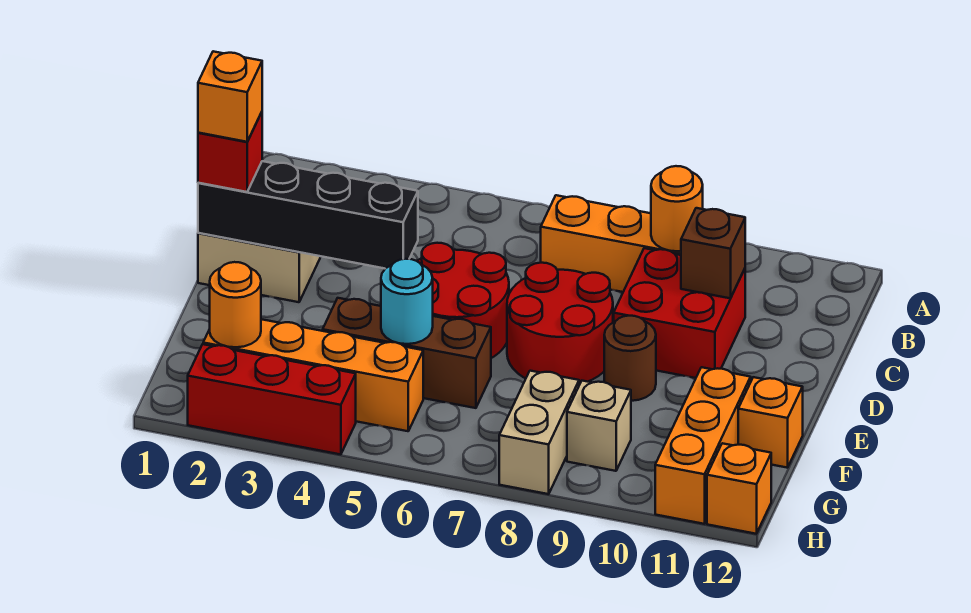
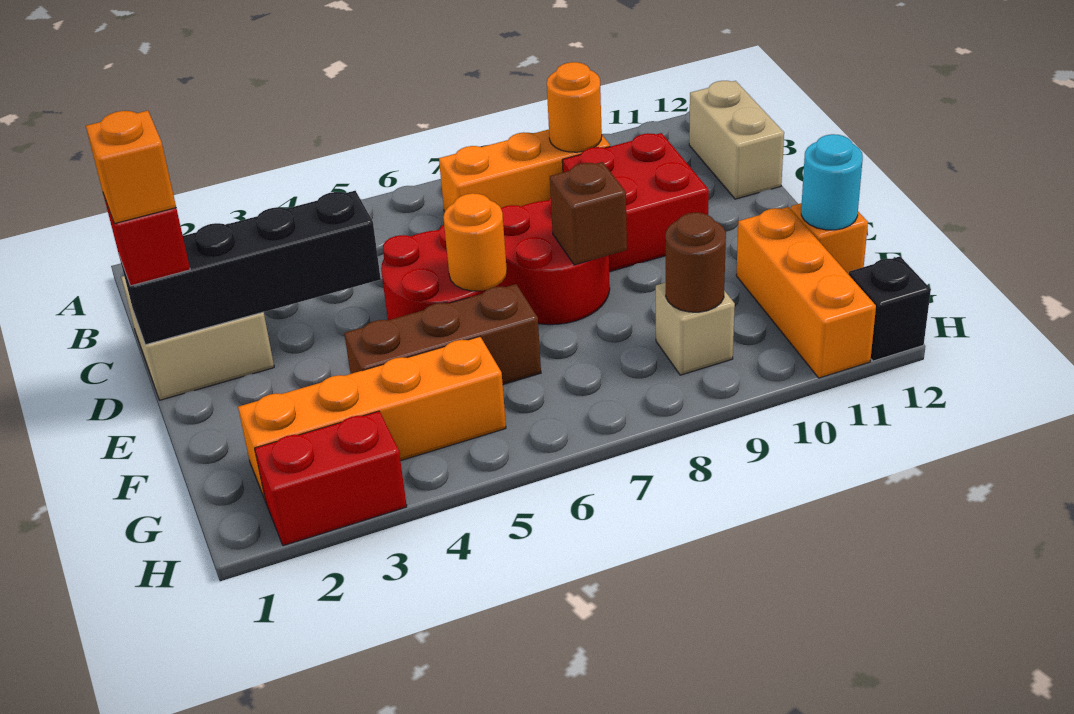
brown brick C10 level 2 -> brown brick E8 level 2
brown round brick E9 level 1 -> brown round brick G9 level 2
cyan round brick F5 level 2 -> cyan round brick F12 level 2
orange round brick G2 level 2 -> orange round brick E6 level 2
tan brick G8:H8 level 1 -> tan brick B12:C12 level 1
red brick H2:H4 level 1 -> red brick H2:H3 level 1
orange brick H12 level 1 -> black brick H12 level 1

